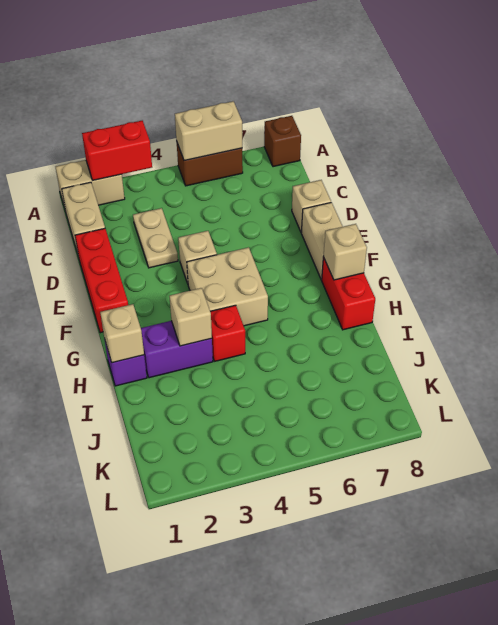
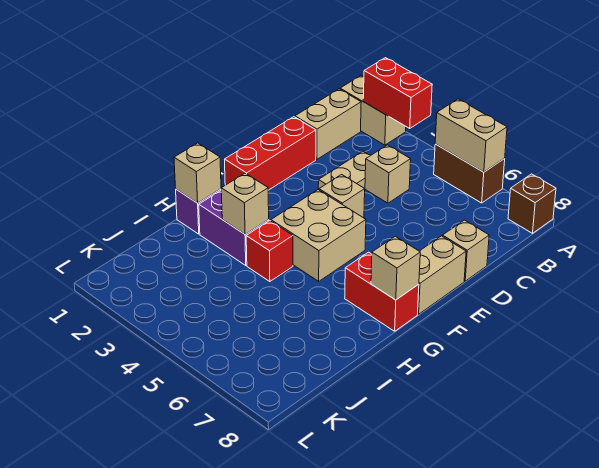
none -> tan brick C4 level 1
red brick G8:H8 level 1 -> red brick G7:G8 level 1

